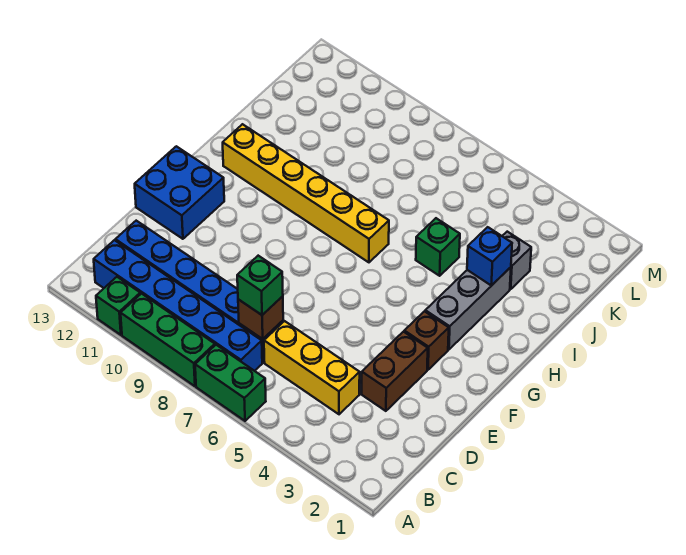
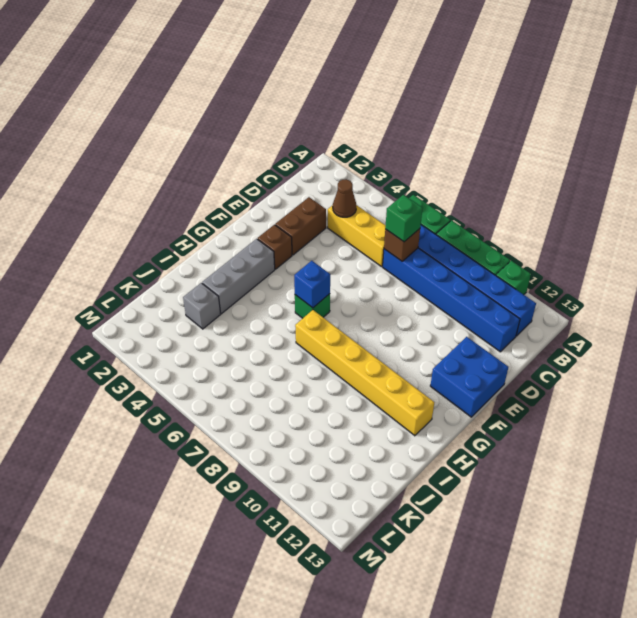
none -> brown cone C4 level 2
blue brick I3 level 2 -> blue brick G6 level 2
green brick I5 level 1 -> green brick G6 level 1

